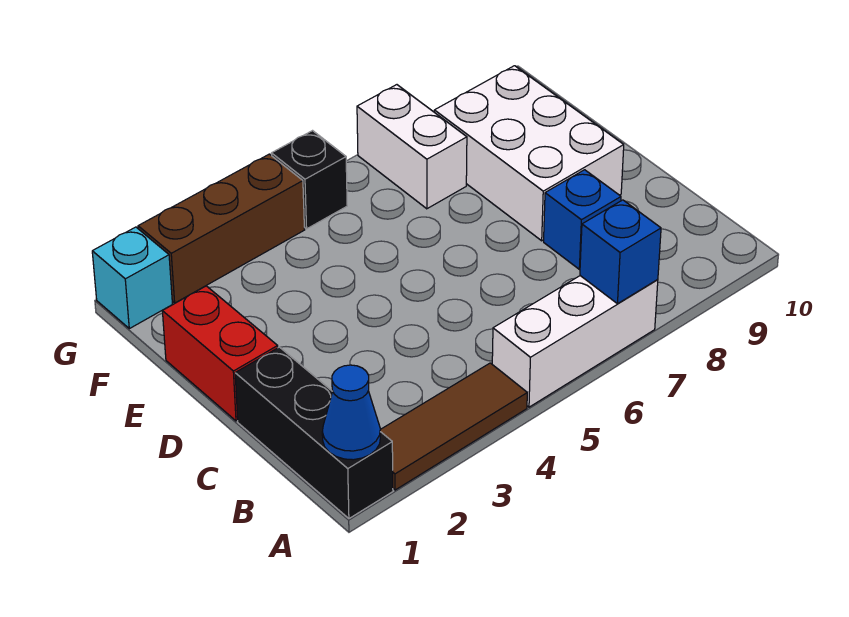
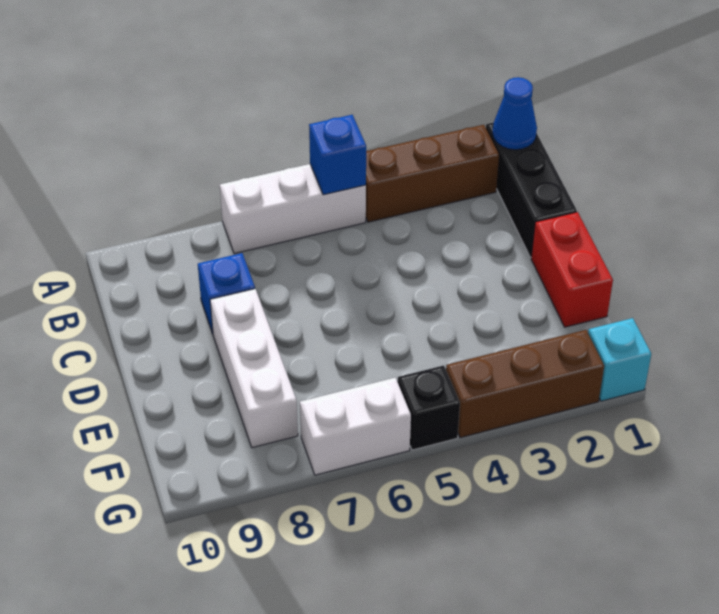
brown tile A2:A4 level 1 -> brown brick A2:A4 level 1
blue brick A7 level 2 -> blue brick A5 level 2
white brick D8:F9 level 1 -> white brick D8:F8 level 1
white brick F7:G7 level 1 -> white brick G6:G7 level 1

